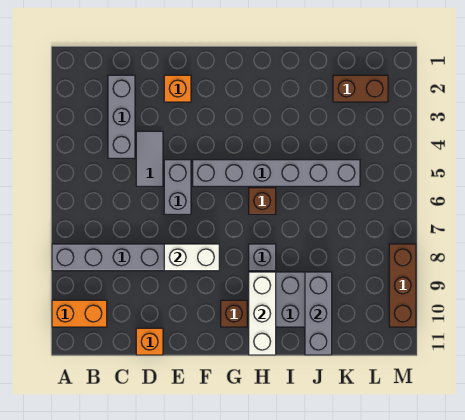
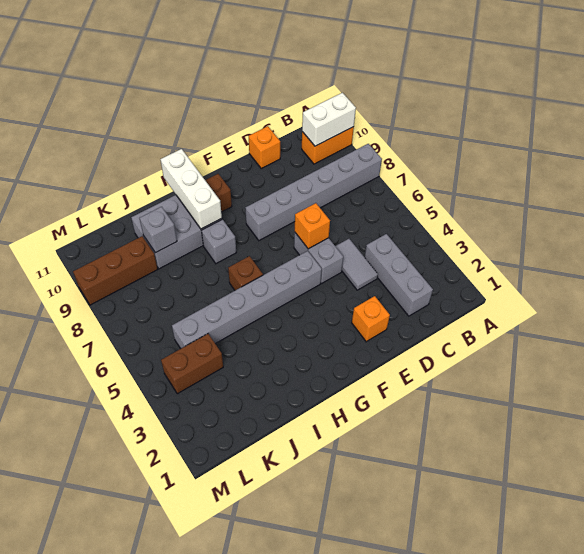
none -> orange brick E6 level 2
white brick E8:F8 level 2 -> white brick A10:B10 level 2
grey brick J9:J11 level 2 -> grey brick J9 level 2
brown brick K2:L2 level 1 -> brown brick K4:L4 level 1
brown brick M8:M10 level 1 -> brown brick K9:M9 level 1

